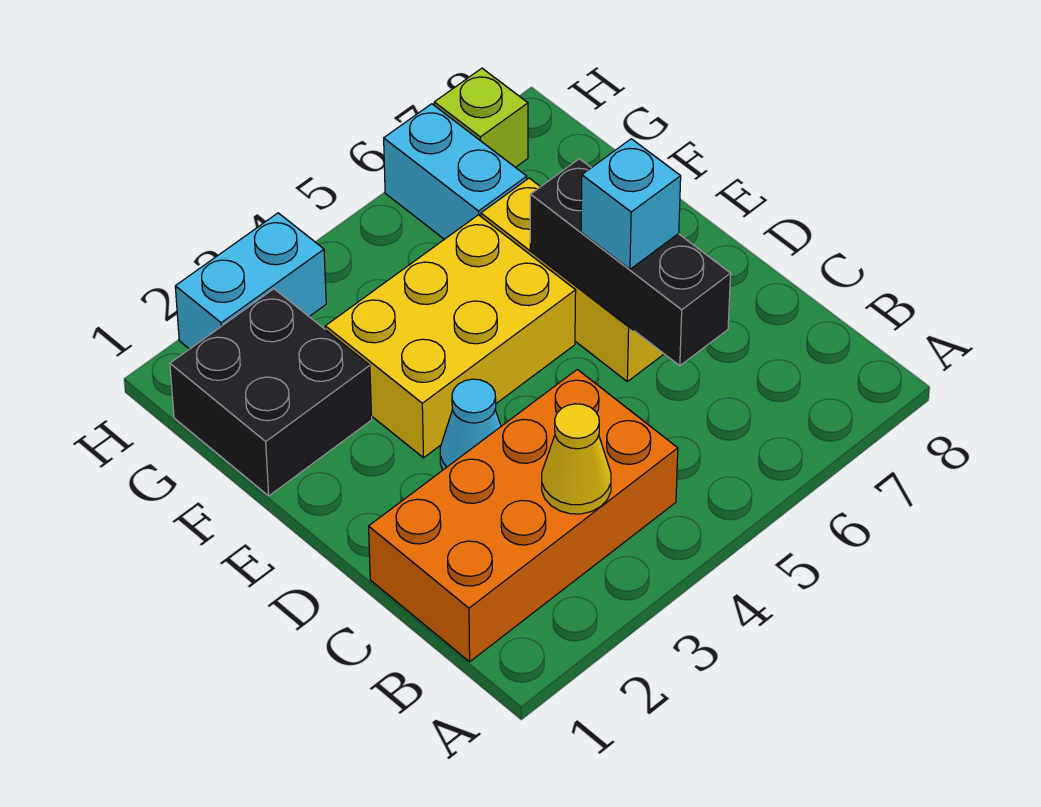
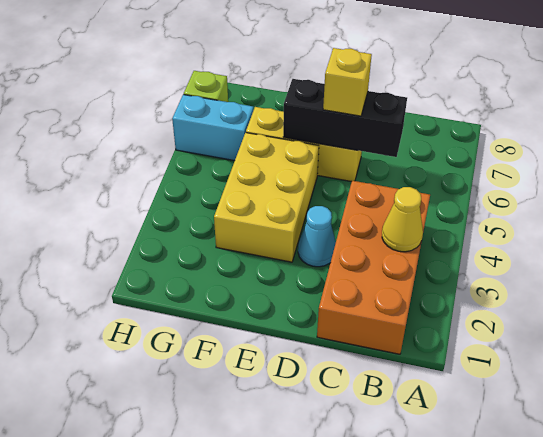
cyan brick D6 level 3 -> yellow brick D6 level 3
black brick F1:G2 level 1 -> none
cyan brick H2:H3 level 1 -> none

